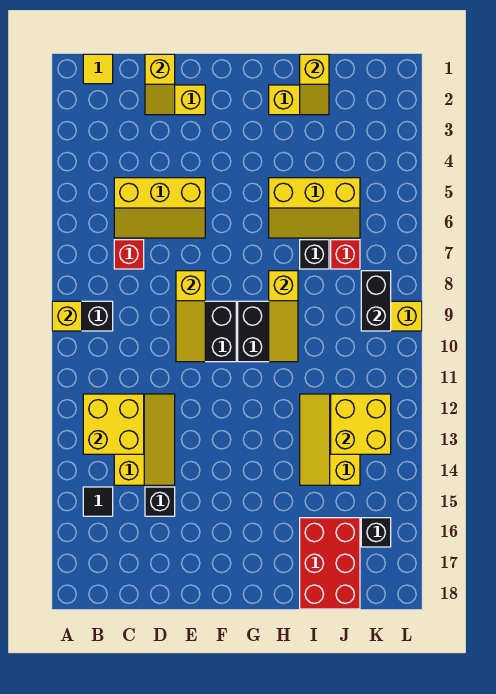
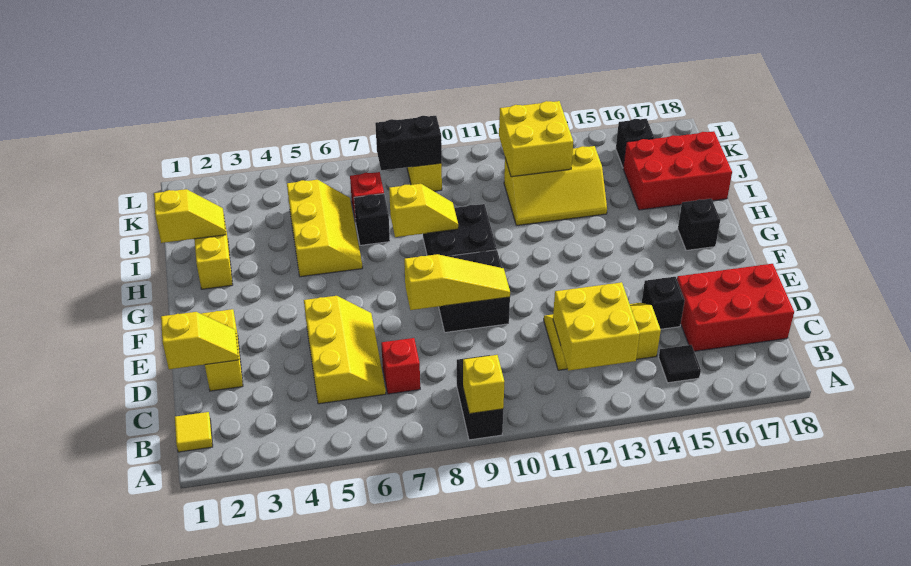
none -> red brick C16:D18 level 1
none -> black brick G17 level 1
yellow slope H8:H10 level 2 top 8 -> yellow slope H8:H9 level 2 top 8

